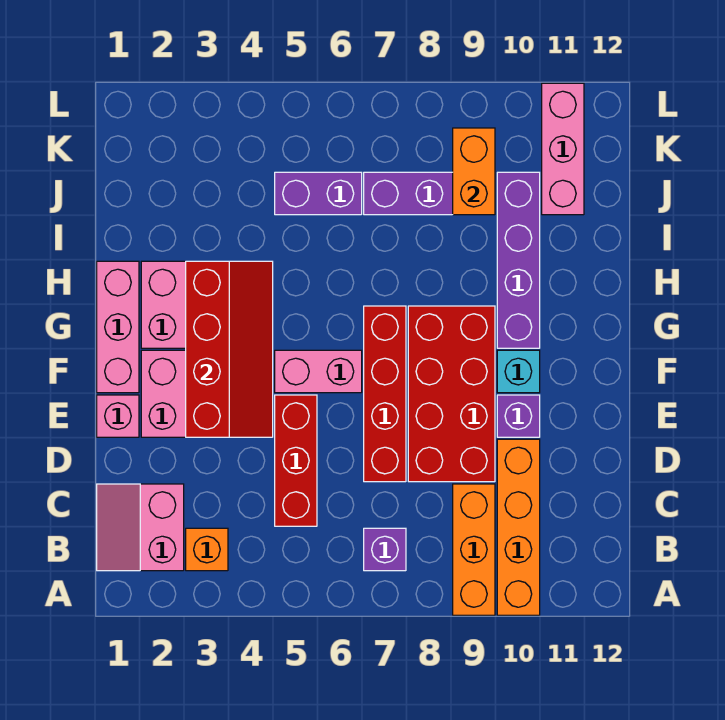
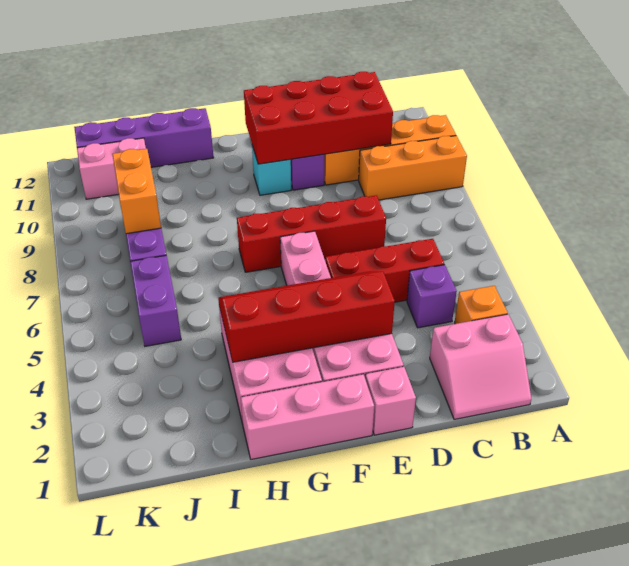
purple brick B7 level 1 -> purple brick C4 level 1
red brick D8:G9 level 1 -> red brick C10:F11 level 2
purple brick G10:J10 level 1 -> purple brick H12:K12 level 1
orange brick J9:K9 level 2 -> orange brick J8:J9 level 2
pink brick J11:L11 level 1 -> pink brick J11:K11 level 1

